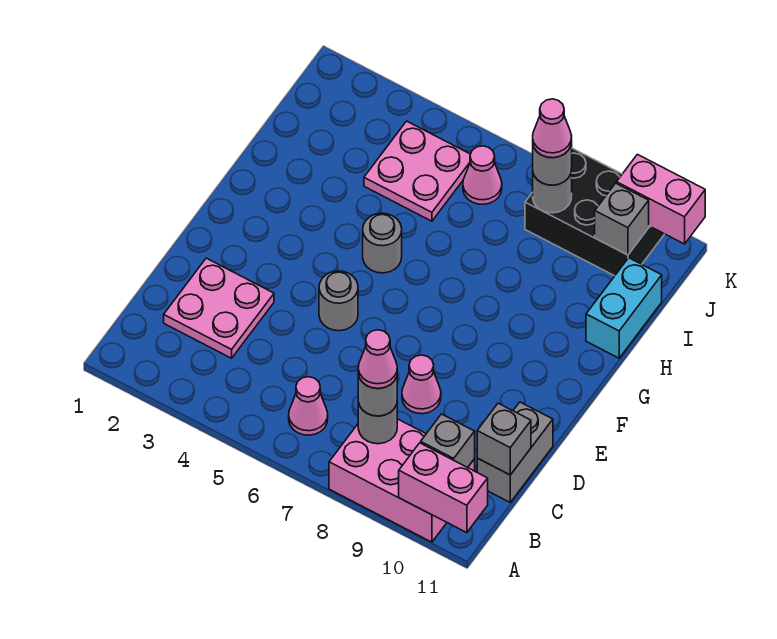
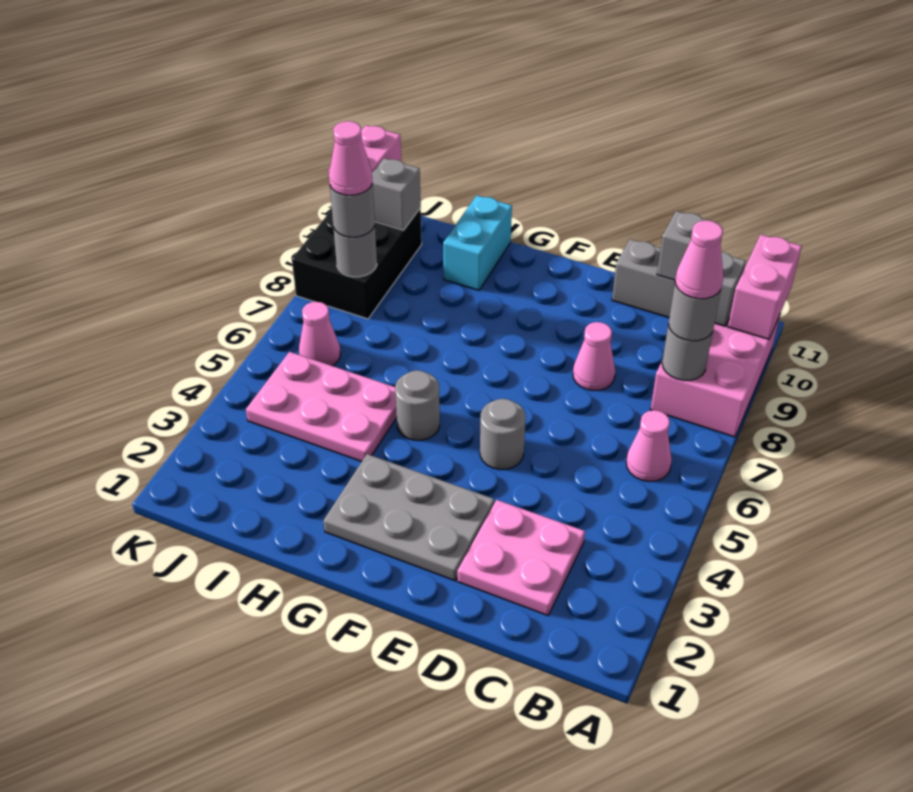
none -> grey plate E2:G3 level 1
cyan brick H11:I11 level 1 -> cyan brick H10:H11 level 1
pink plate I4:J5 level 1 -> pink plate H4:J5 level 1

